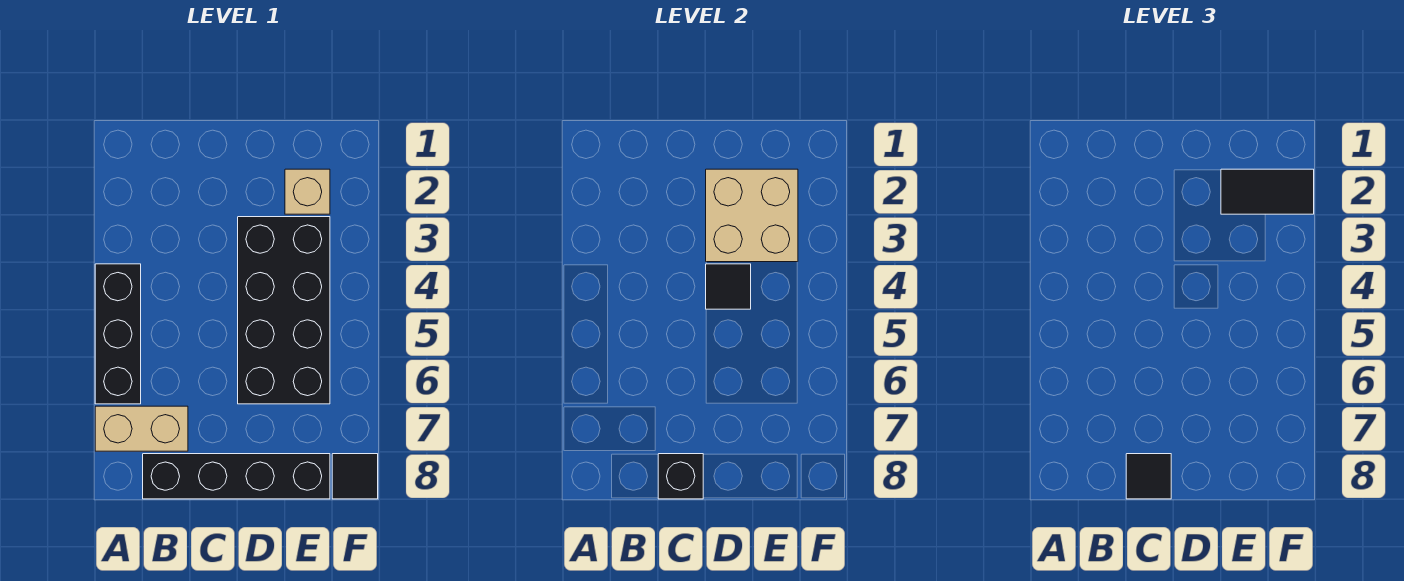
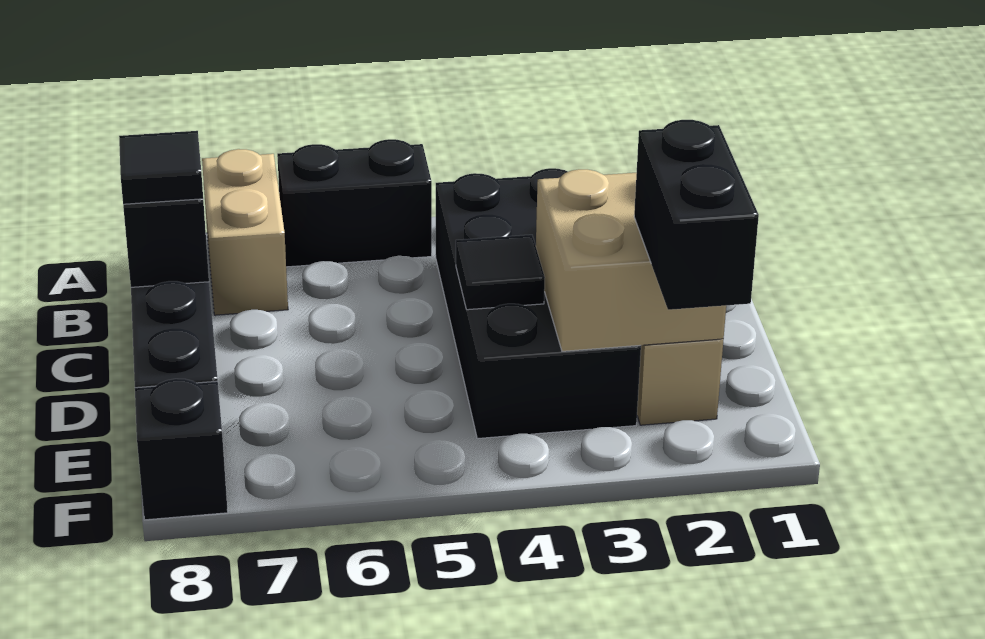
black brick A4:A6 level 1 -> black brick A5:A6 level 1
black brick D3:E6 level 1 -> black brick B3:E4 level 1
black tile E2:F2 level 3 -> black brick E2:F2 level 3
black tile F8 level 1 -> black brick F8 level 1

